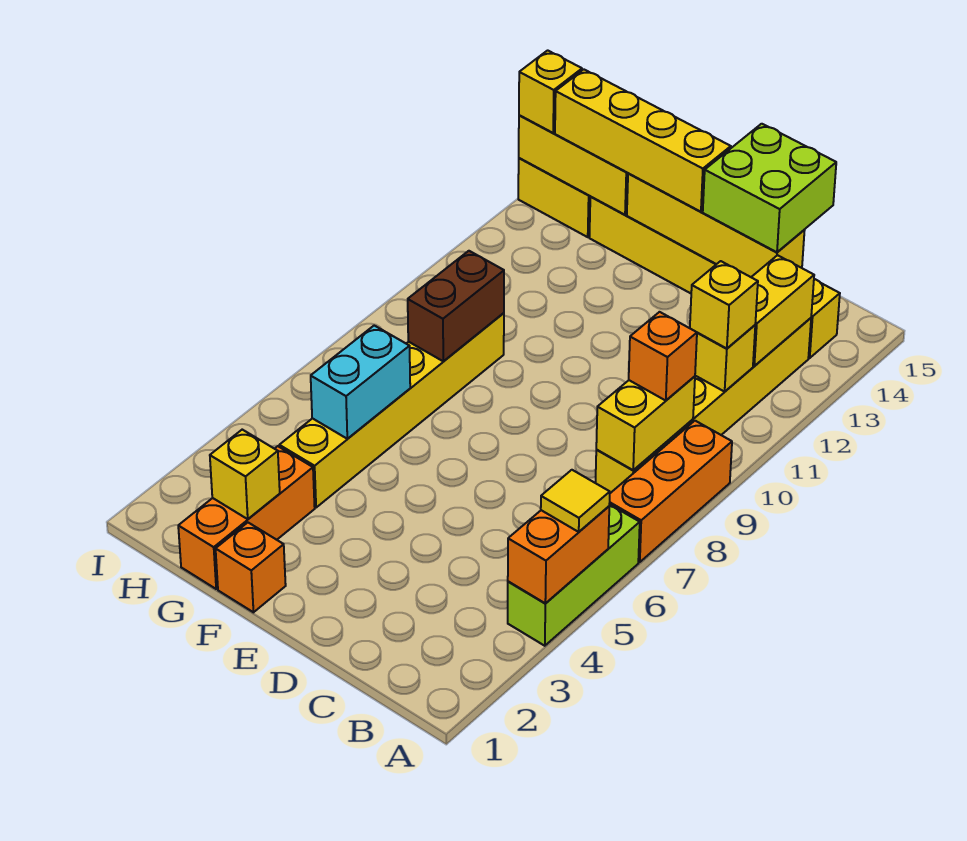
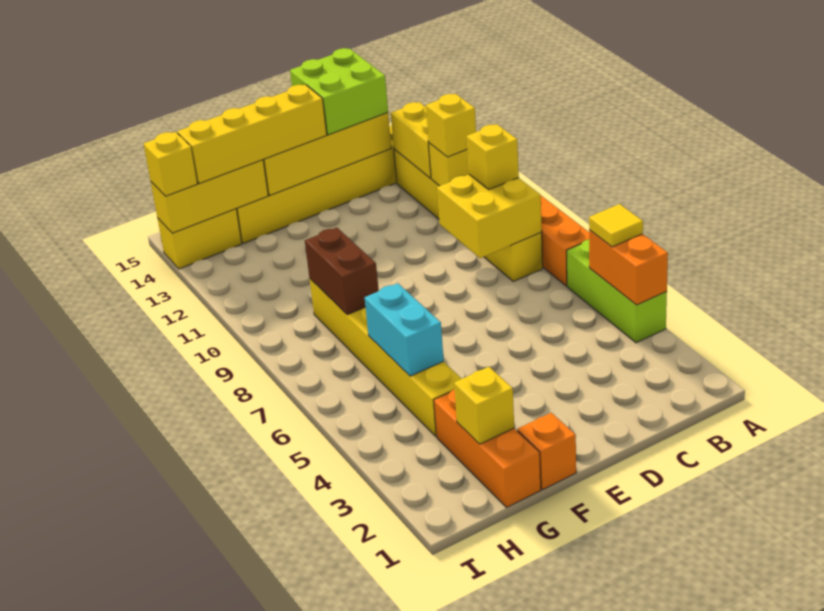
yellow brick B8:B9 level 2 -> yellow brick B8:C9 level 2
orange brick B9 level 3 -> yellow brick B9 level 3

